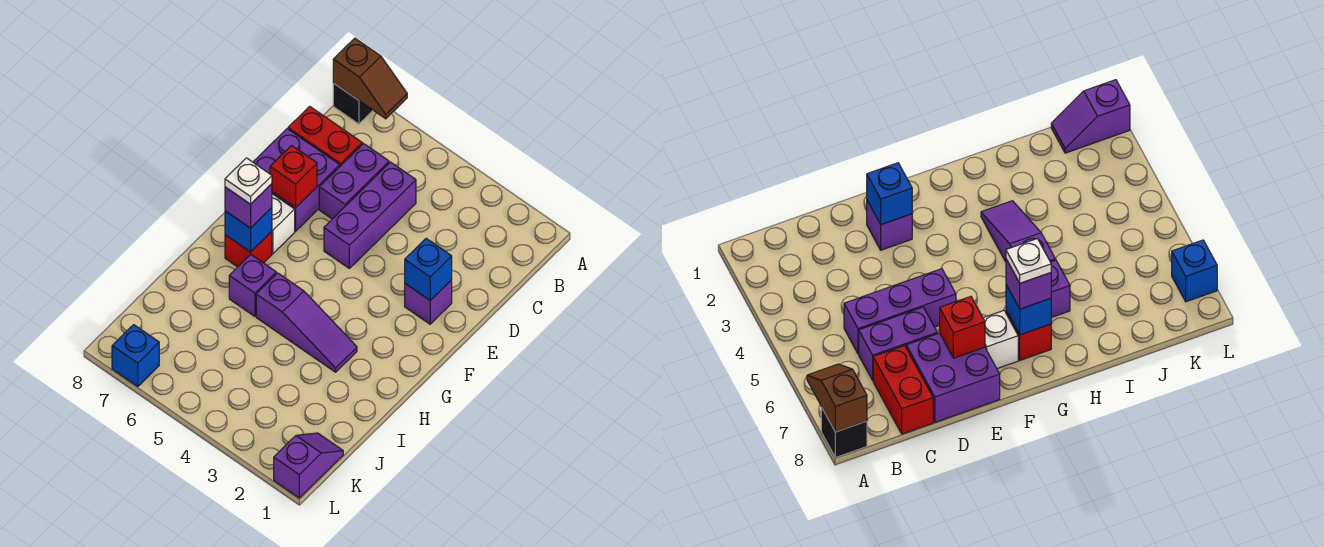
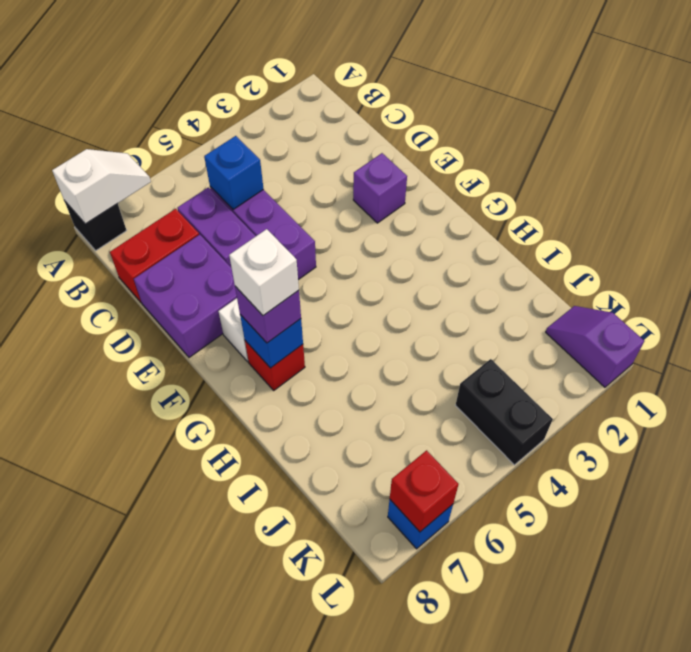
brown slope A7:A8 level 2 top 8 -> white slope A7:A8 level 2 top 8
blue brick E2 level 2 -> blue brick C5 level 2
red brick E7 level 2 -> red brick L7 level 2
white plate G7 level 4 -> white brick G7 level 4
purple slope H3:H5 level 1 top 5 -> none
purple brick H6 level 1 -> none
none -> black brick K4:L4 level 1

